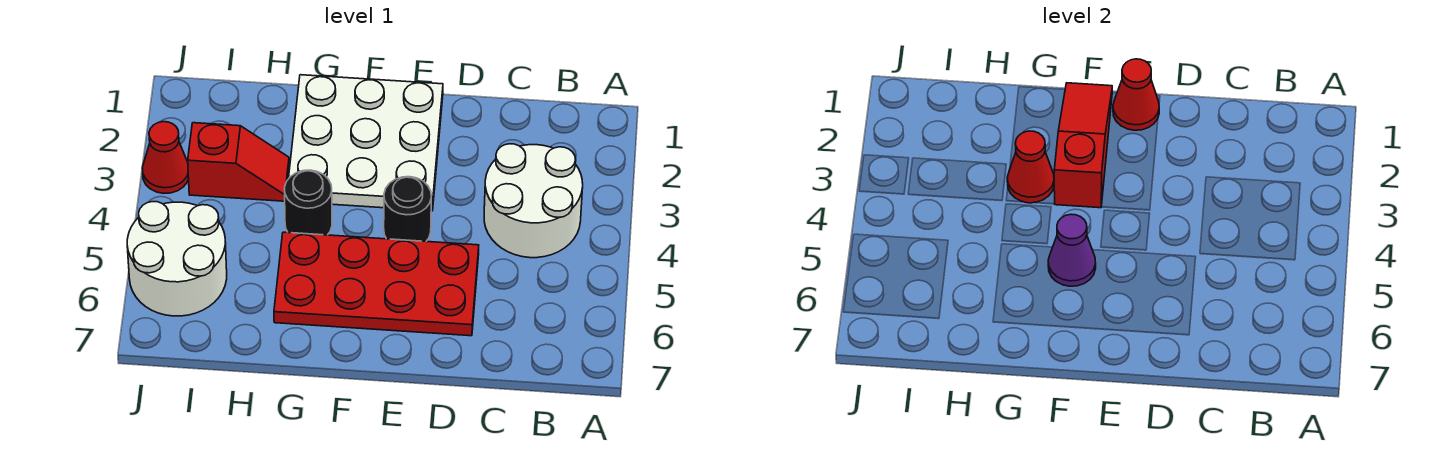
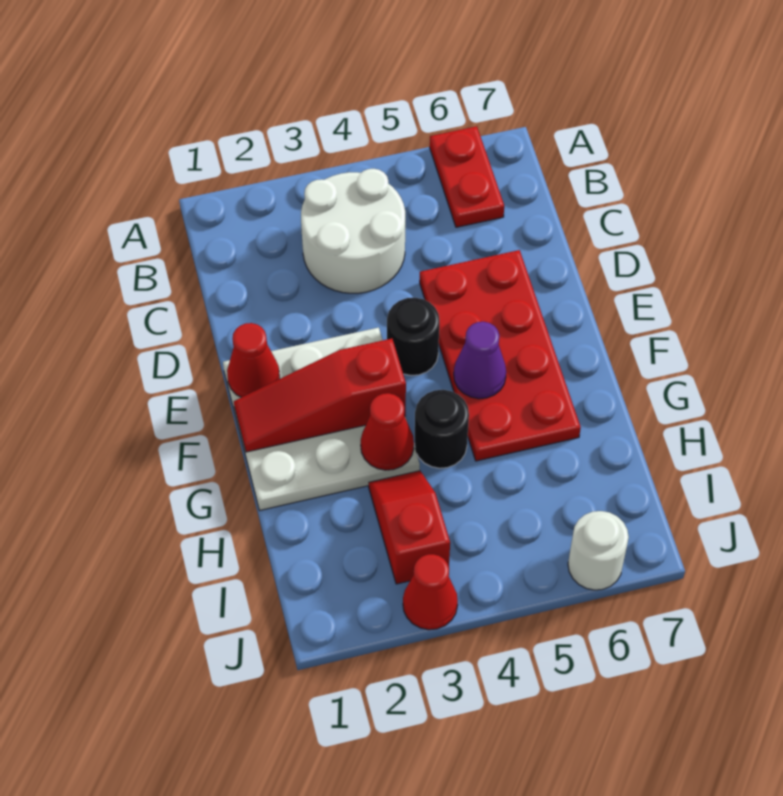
none -> red plate A6:B6 level 1
white round brick I5:J6 level 1 -> white round brick J6 level 1

